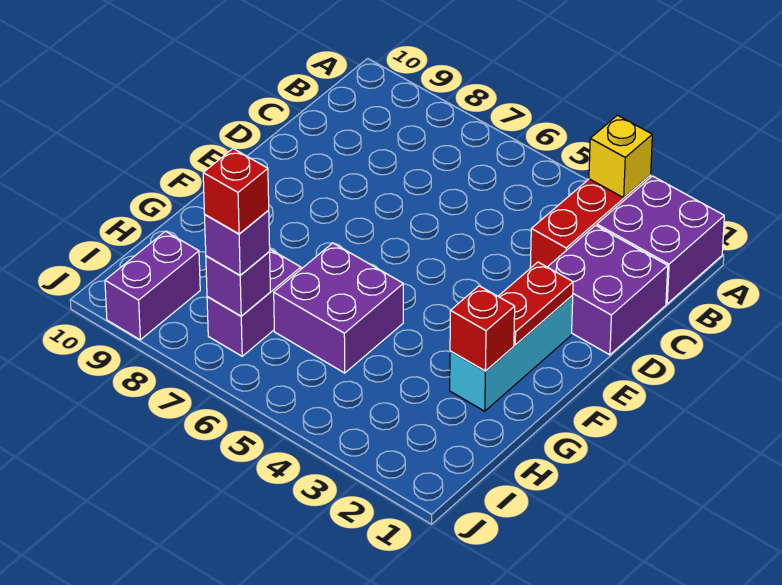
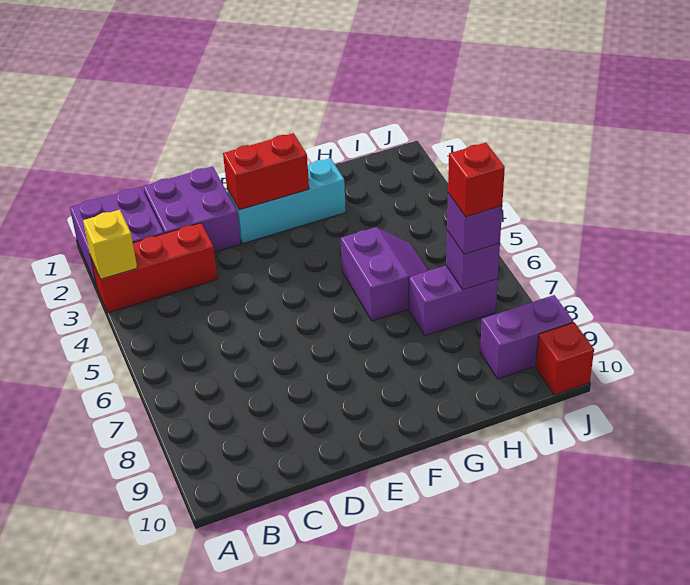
red plate E2:F2 level 2 -> red brick E2:F2 level 2
red brick G2 level 2 -> red brick J10 level 1
purple brick G5:H6 level 1 -> purple slope G5:H6 level 1 top G

